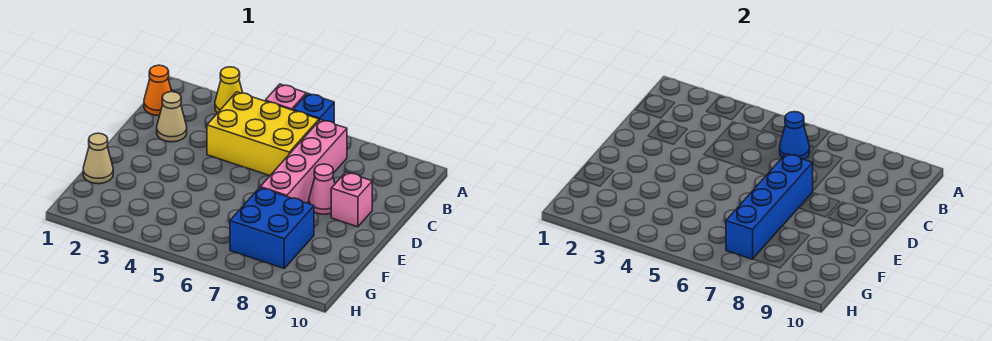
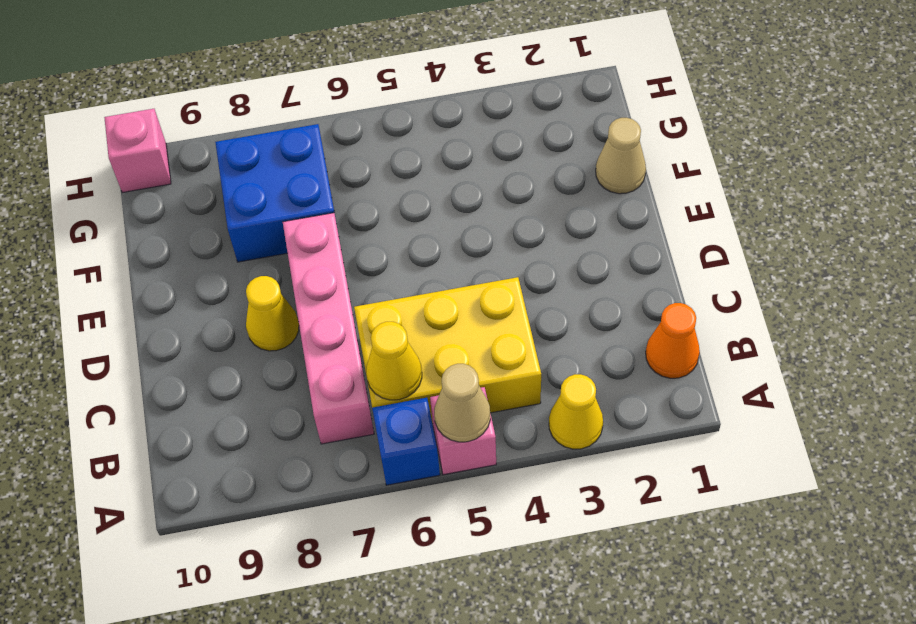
blue cone B6 level 2 -> yellow cone B6 level 2
tan cone C2 level 1 -> tan cone A5 level 2
blue brick D7:G7 level 2 -> none
pink cone D8 level 1 -> yellow cone D8 level 1
pink brick D9 level 1 -> pink brick H10 level 1

